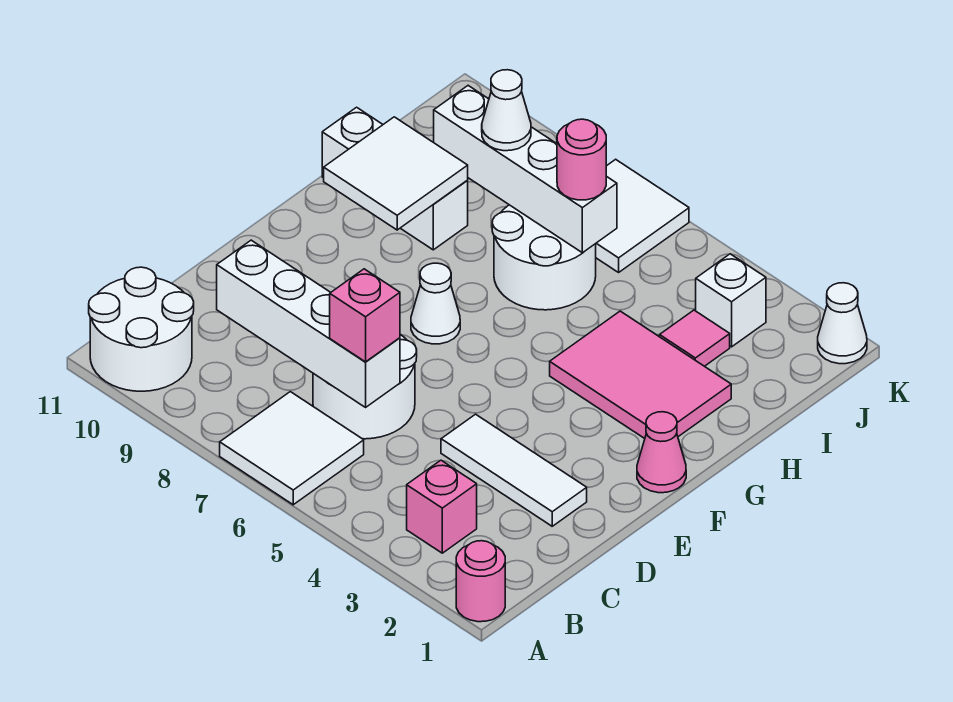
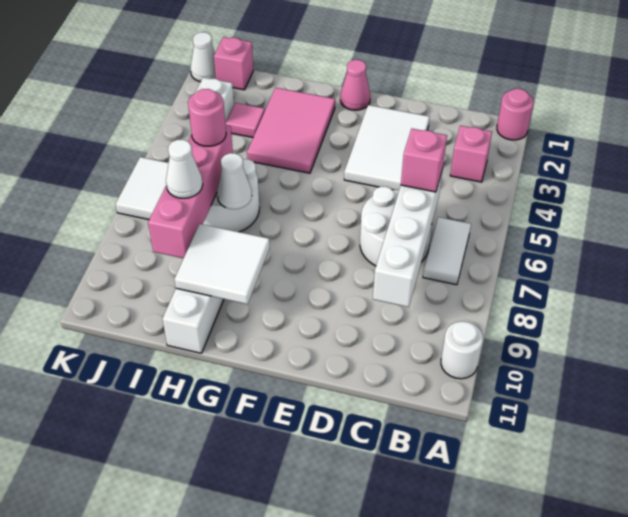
white tile A6:B7 level 1 -> white tile B6:B7 level 1
white round brick A10:B11 level 1 -> white round brick A10 level 1
white tile D2:D4 level 1 -> white tile D2:E4 level 1
white cone F7 level 1 -> white cone H7 level 2
white brick I6:I9 level 2 -> pink brick I6:I9 level 2
none -> pink brick J1 level 1

